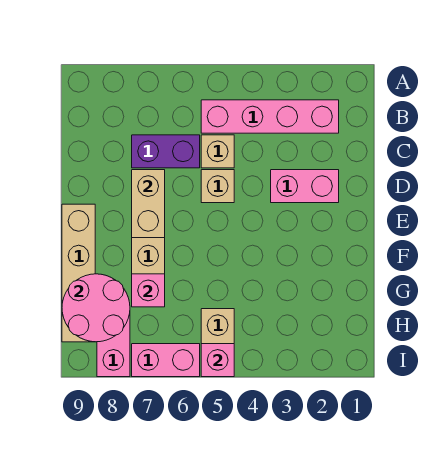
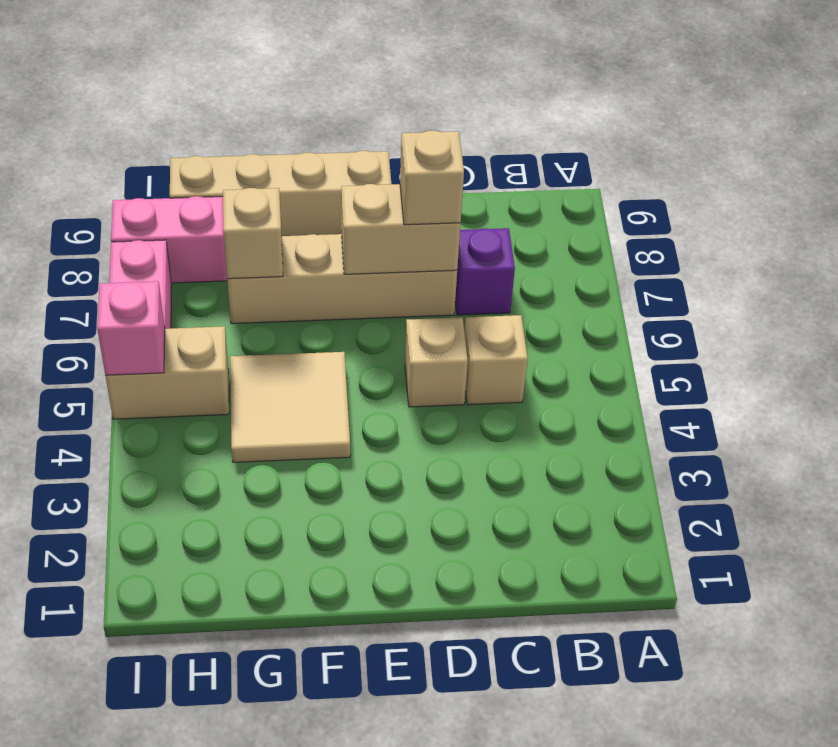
pink brick B2:B5 level 1 -> none
purple brick C6:C7 level 1 -> purple brick C7 level 1
pink brick D2:D3 level 1 -> none
none -> tan brick D7 level 3
none -> tan tile F4:G5 level 1
pink brick G7 level 2 -> tan brick G7 level 2
pink round brick G8:H9 level 2 -> none

